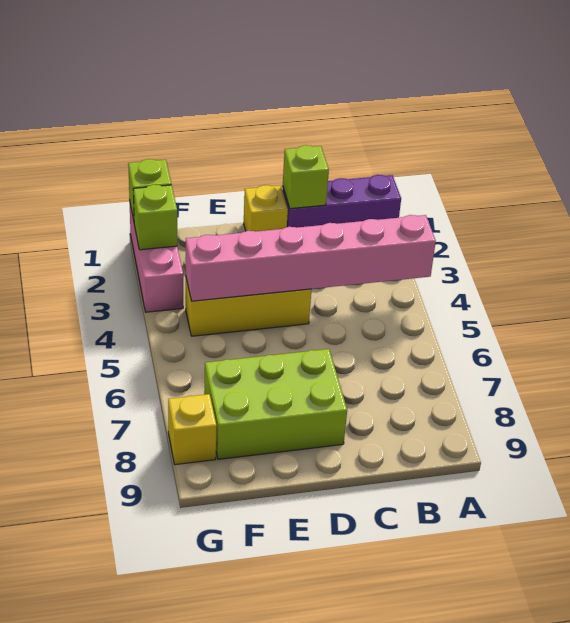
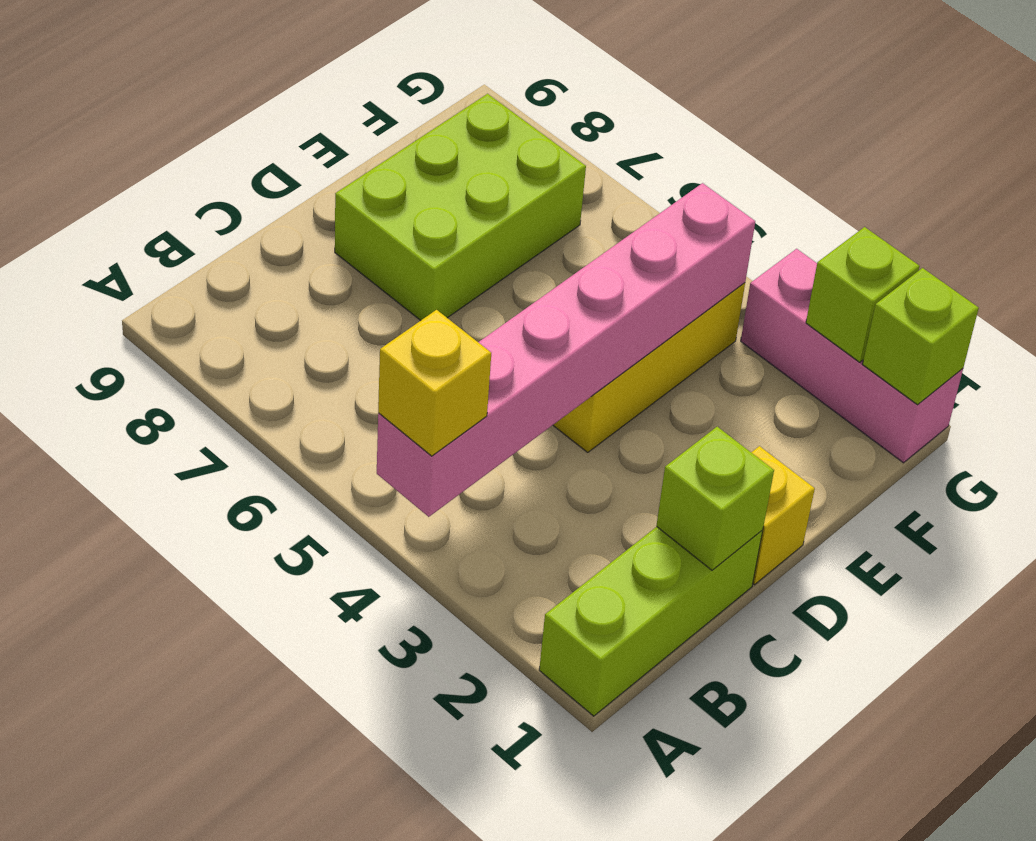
purple brick A1:C1 level 1 -> lime brick A1:C1 level 1
yellow brick G8 level 1 -> yellow brick A4 level 3

